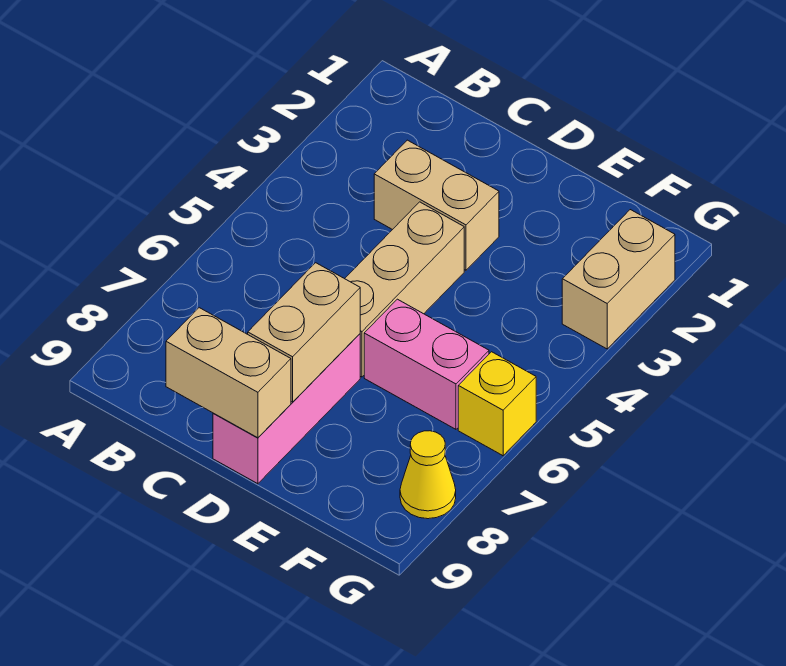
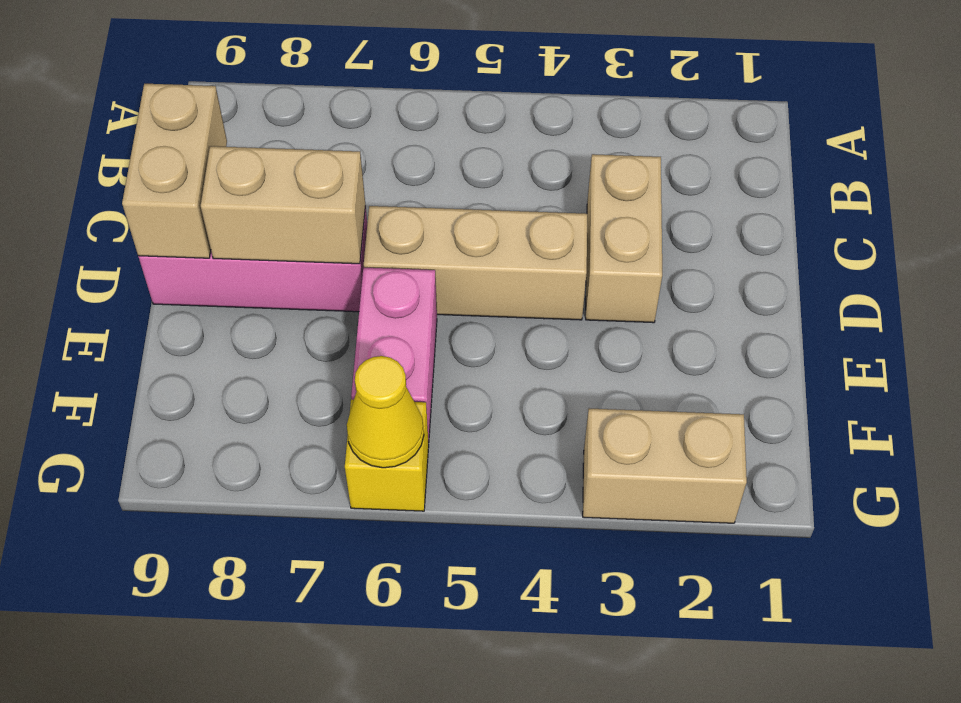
yellow cone G8 level 1 -> yellow cone G6 level 2

